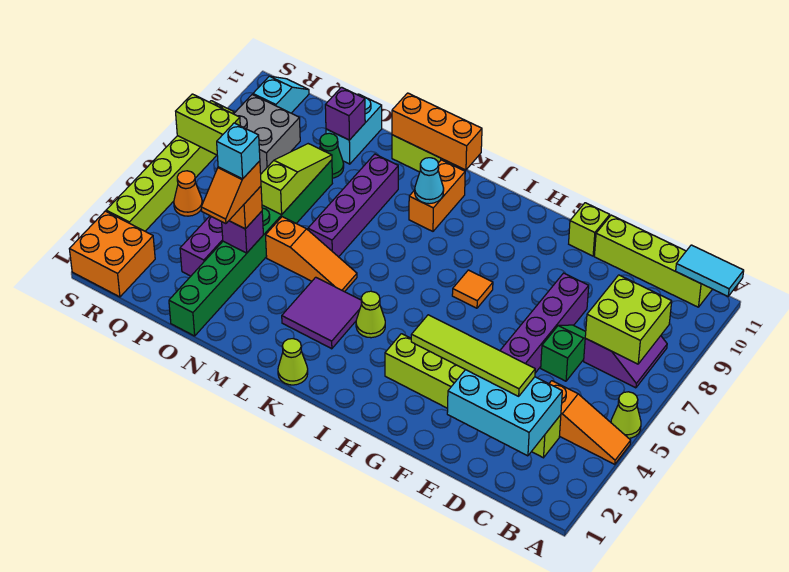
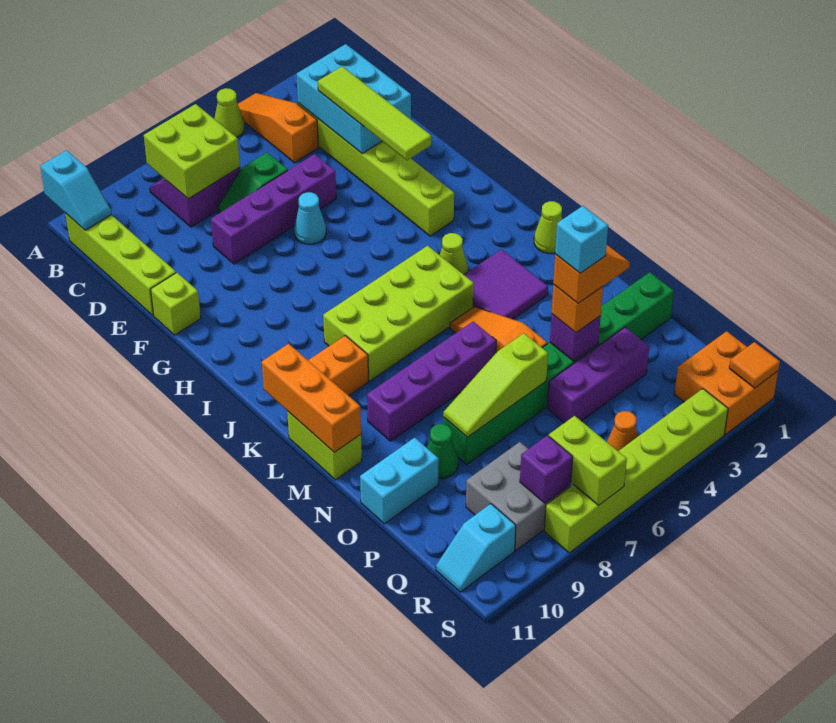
cyan tile A11:B11 level 2 -> cyan slope A11:B11 level 2 top A
orange tile H7 level 1 -> orange tile S1 level 2
none -> lime brick J5:K8 level 1
cyan cone K9 level 2 -> cyan cone F6 level 1
purple brick O10 level 2 -> purple brick R8 level 2

